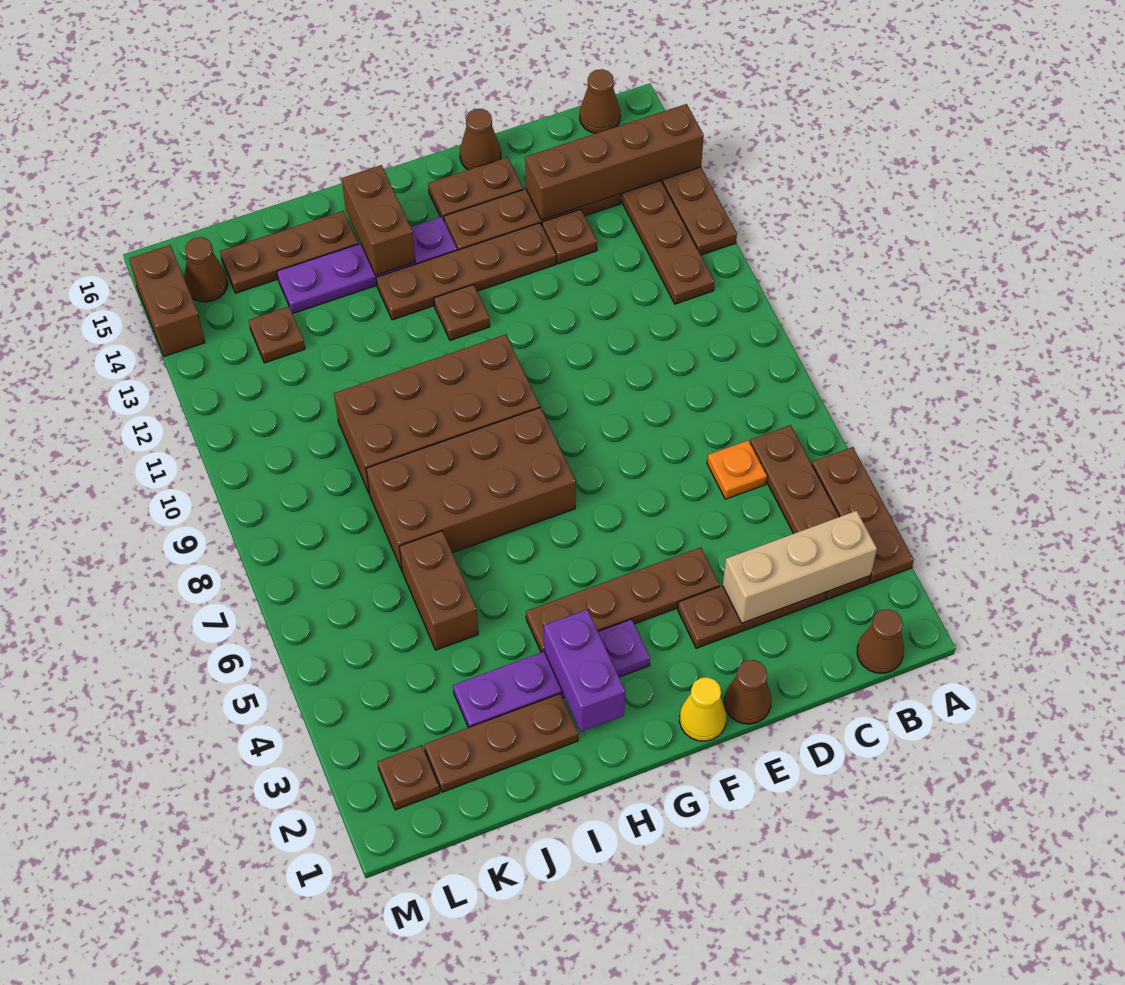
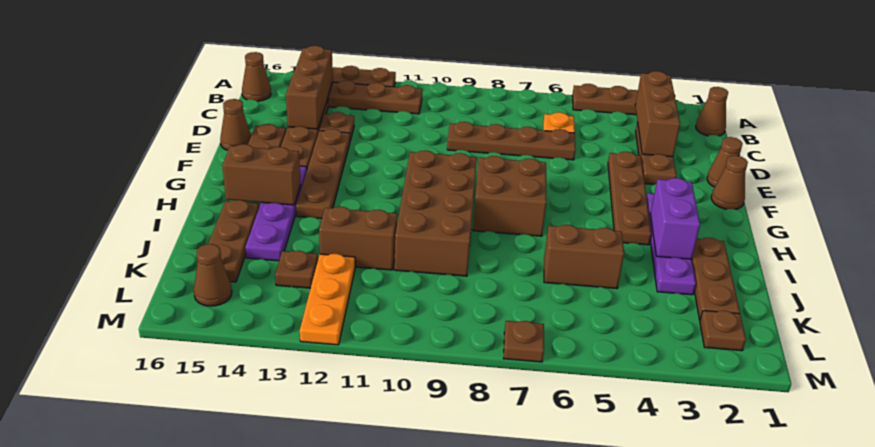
brown brick A14:D14 level 2 -> brown brick B14:D14 level 2
brown plate B3:B6 level 1 -> brown plate D6:D9 level 1
tan brick B3:D3 level 2 -> brown brick B3:D3 level 2
yellow cone F1 level 1 -> brown cone F1 level 1
brown brick G7:J8 level 1 -> brown brick G7:H8 level 1
brown plate G12 level 1 -> brown plate M7 level 1
purple brick H2:H3 level 2 -> purple brick H3:I3 level 2
none -> orange plate K12:M12 level 1
brown brick M14:M15 level 1 -> brown brick J11:J12 level 1

